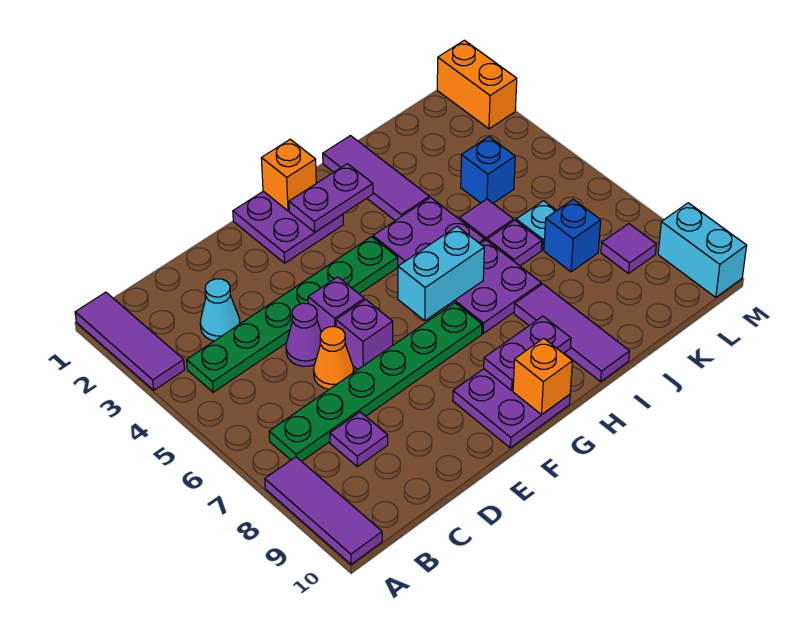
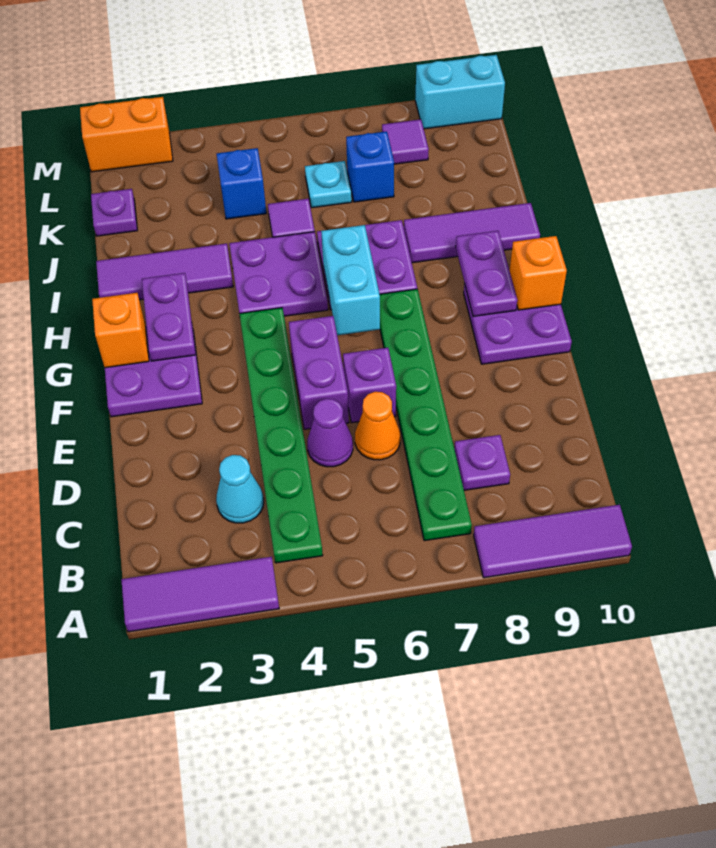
purple brick E5 level 1 -> purple brick E5:F5 level 1
purple plate J6 level 1 -> purple plate K1 level 1

